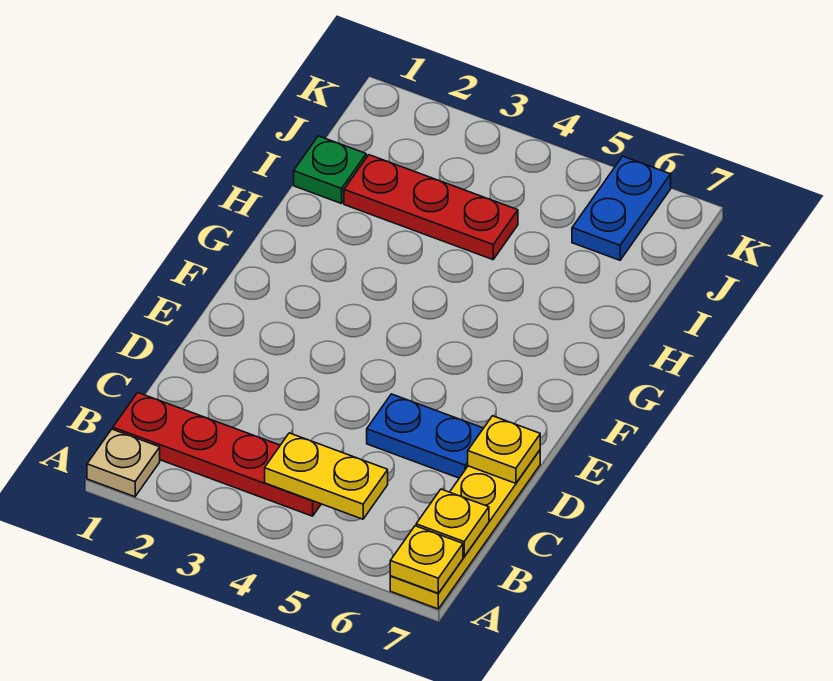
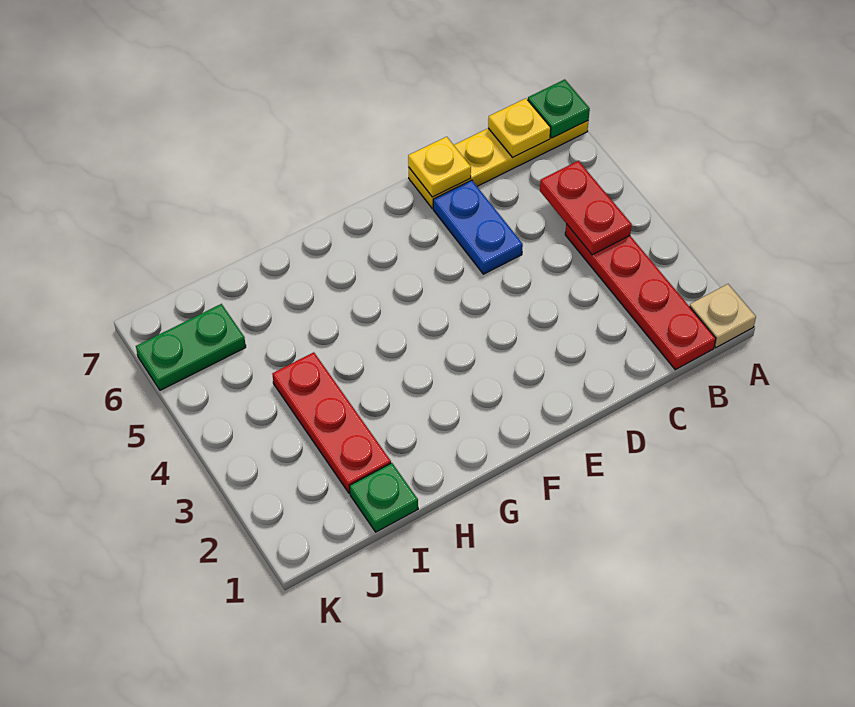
yellow plate A7 level 2 -> green plate A7 level 2
yellow plate B4:B5 level 2 -> red plate B4:B5 level 2
blue plate J6:K6 level 1 -> green plate J6:K6 level 1

